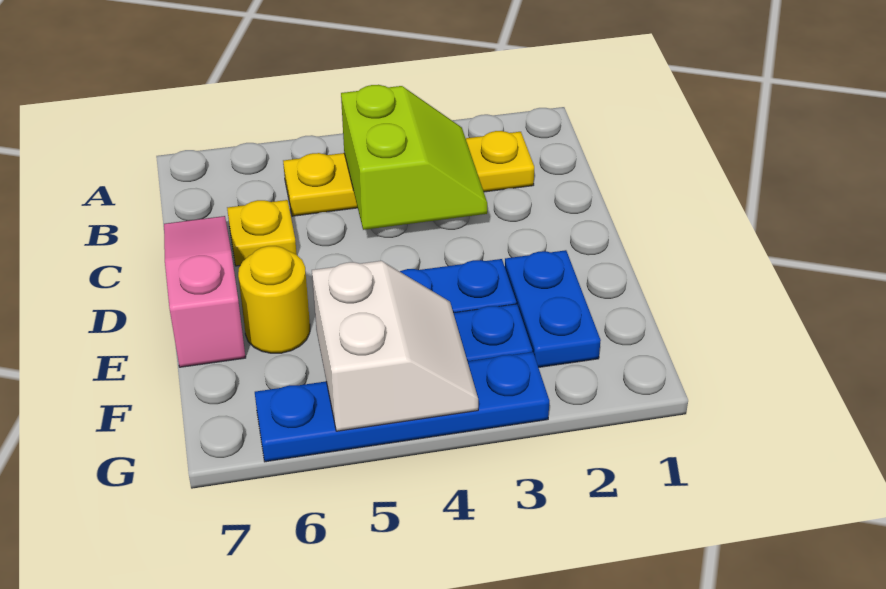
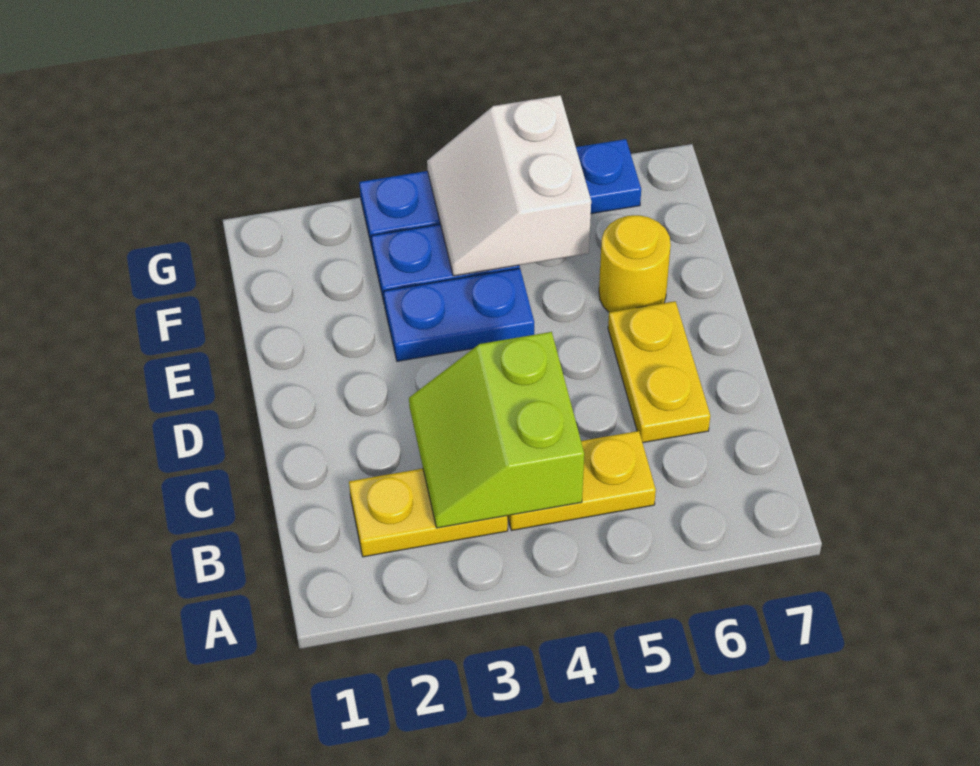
yellow plate C6 level 1 -> yellow plate C6:D6 level 1
pink slope C7:E7 level 1 top E -> none
blue plate E2:F2 level 1 -> none

